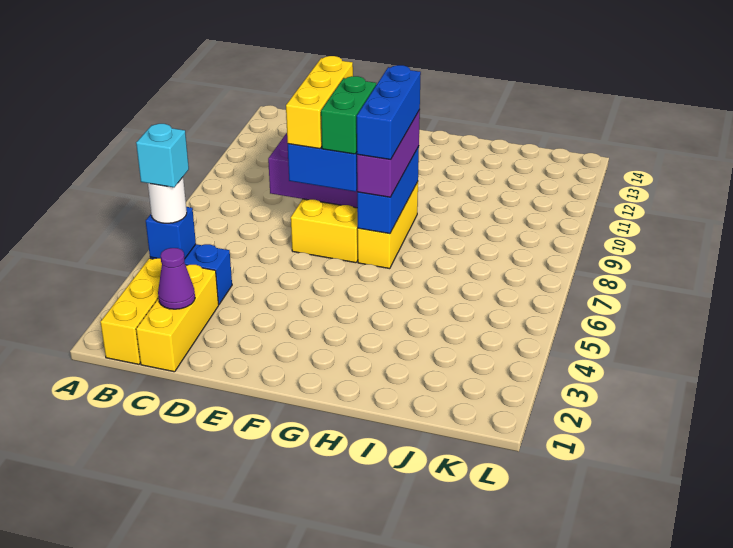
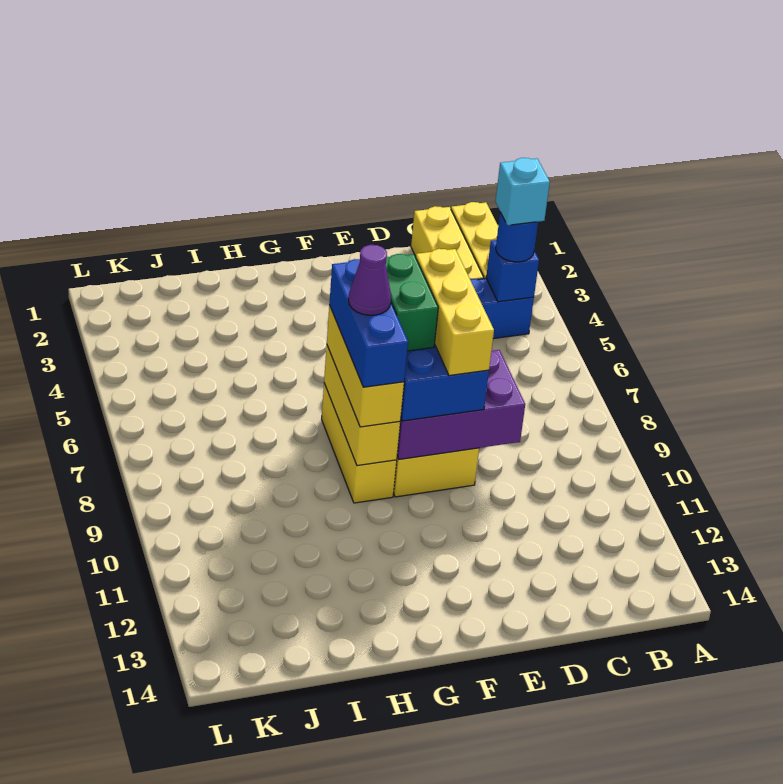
white round brick B4 level 3 -> blue round brick B4 level 3
purple cone C2 level 2 -> purple cone G8 level 5
blue brick G7:G9 level 2 -> yellow brick G7:G9 level 2
purple brick G7:G9 level 3 -> yellow brick G7:G9 level 3

